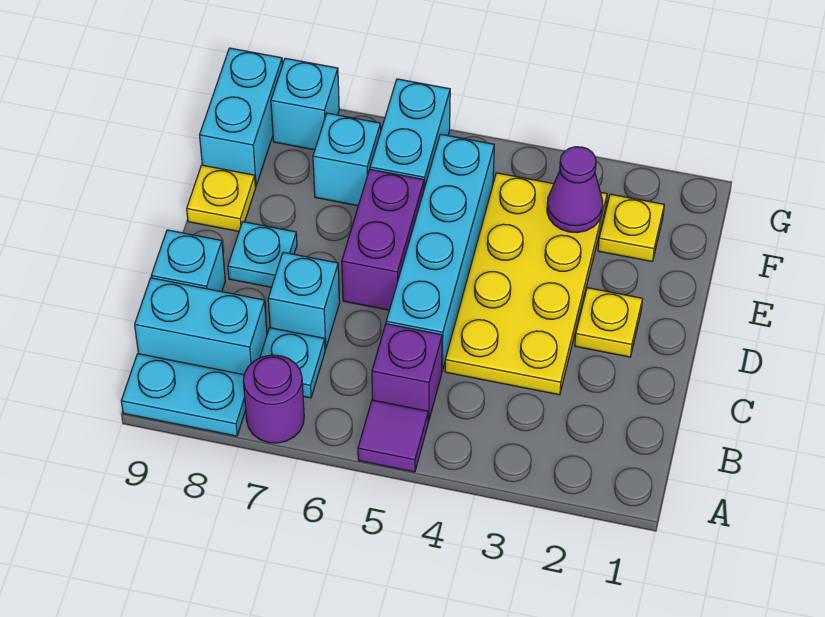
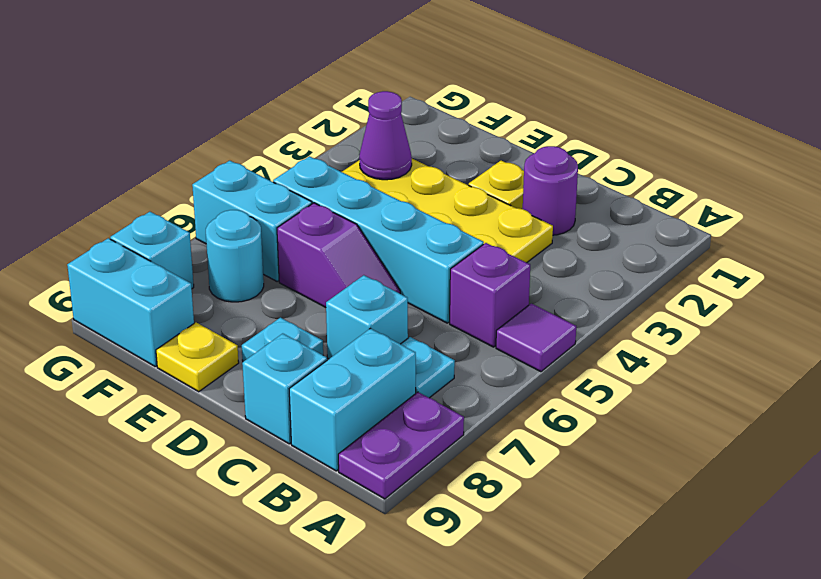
purple round brick A7 level 1 -> purple round brick C2 level 1
cyan plate A8:A9 level 1 -> purple plate A8:A9 level 1
purple brick D6:E6 level 1 -> purple slope D6:E6 level 1 top E
yellow plate F2 level 1 -> none
cyan brick F7 level 1 -> cyan round brick F7 level 1

